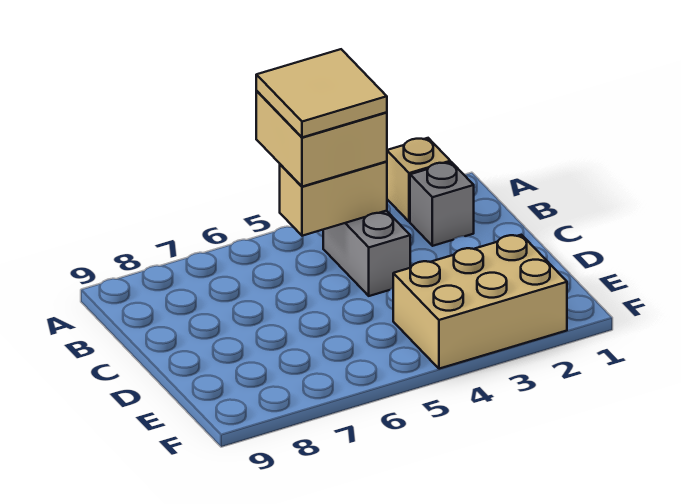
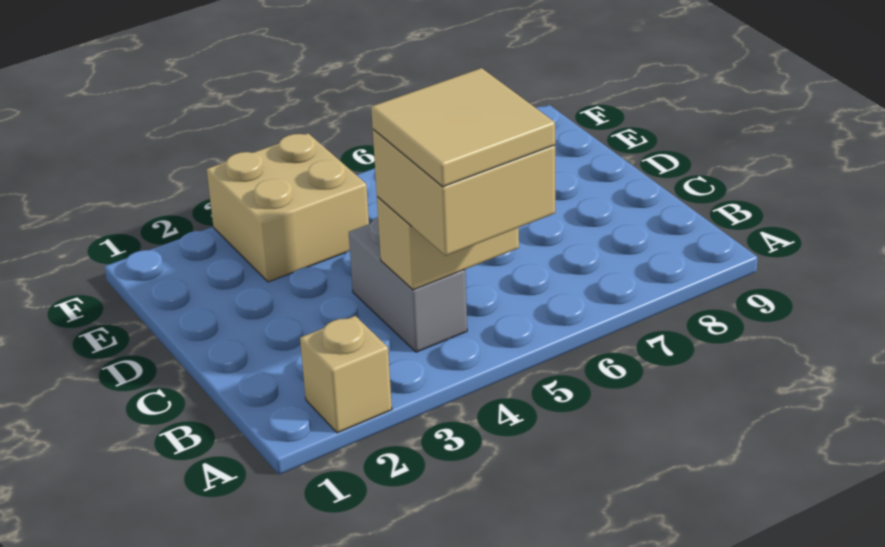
grey brick B2 level 1 -> none
tan brick E2:F4 level 1 -> tan brick E3:F4 level 1

